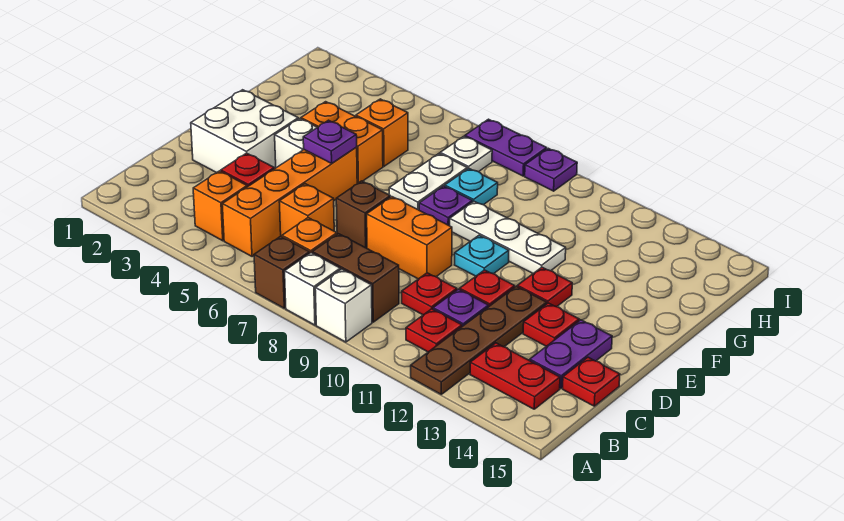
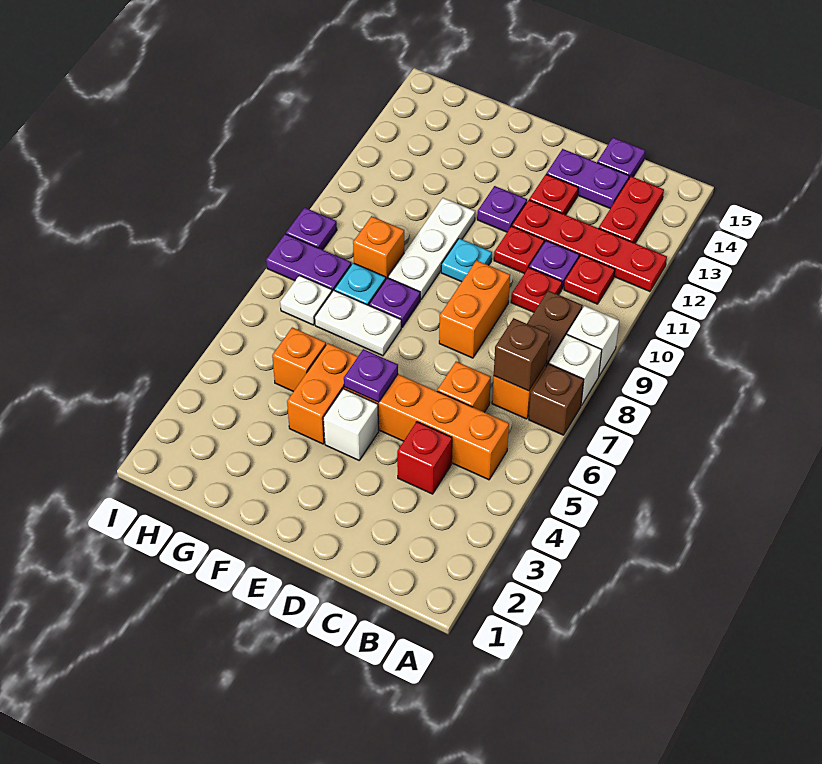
brown plate A12:D12 level 1 -> red plate A12:D12 level 1
orange brick B4 level 1 -> orange brick G9 level 1
red plate C15 level 1 -> purple plate C15 level 1
white brick D2:E3 level 1 -> none
brown brick D7 level 1 -> brown brick B7 level 2
red plate E12 level 1 -> purple plate E12 level 1
purple plate I7:I8 level 1 -> purple plate H8:I8 level 1

